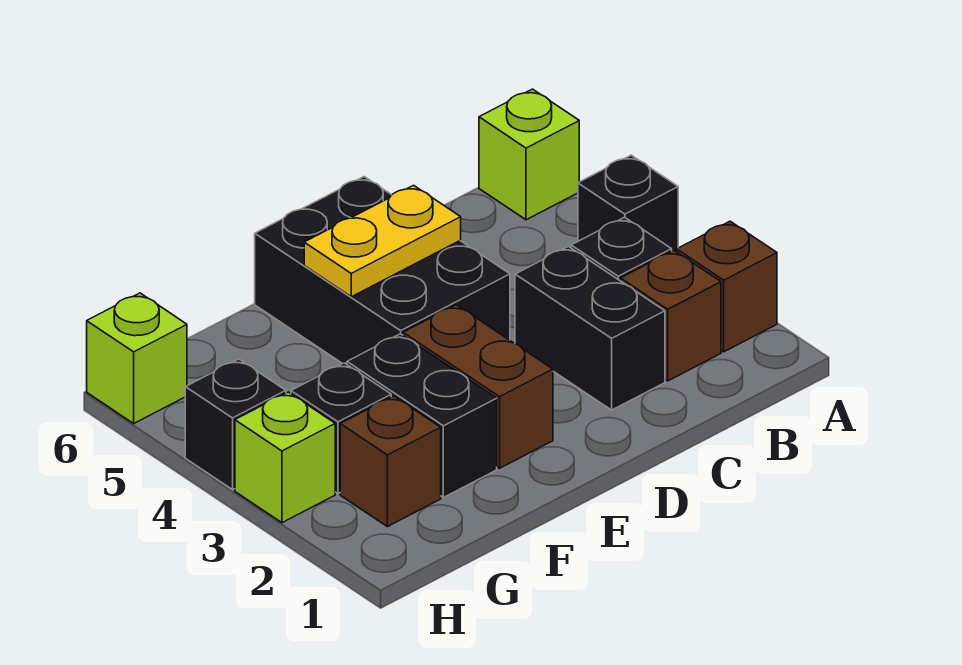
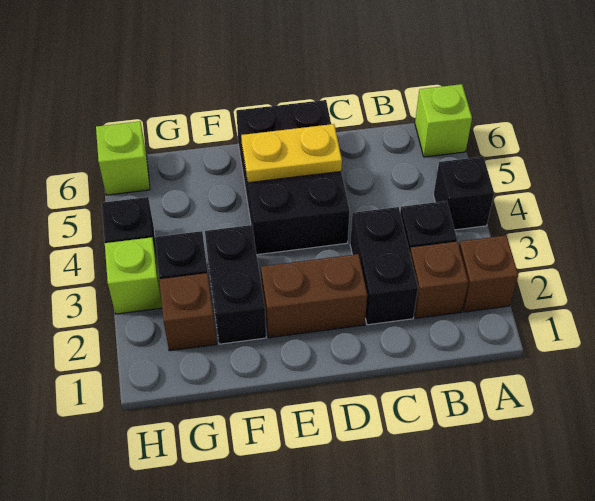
brown brick E2:E3 level 1 -> brown brick D2:E2 level 1

